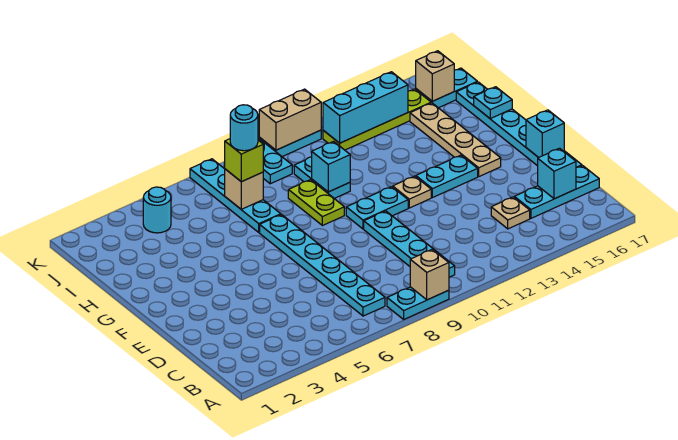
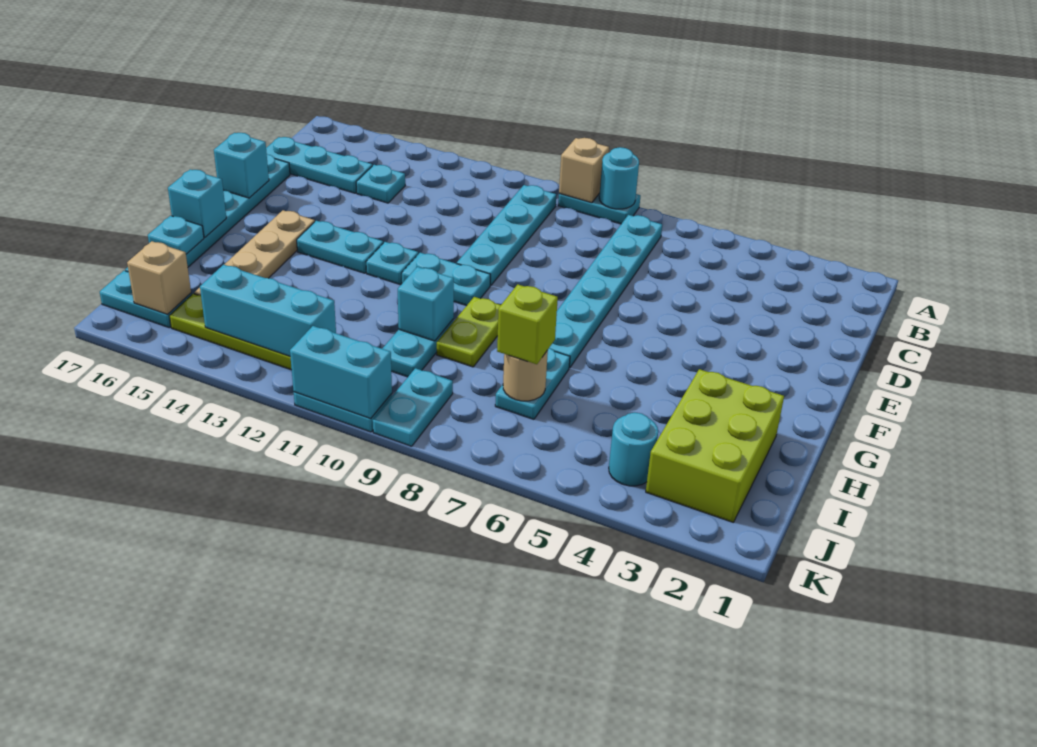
tan plate C14 level 1 -> cyan plate C14 level 1
cyan brick C16 level 2 -> cyan brick G17 level 2
tan plate F12 level 1 -> cyan plate F12 level 1
none -> lime brick H2:J3 level 1
cyan plate H7:K7 level 1 -> cyan plate H7:I7 level 1
tan brick I7 level 2 -> tan round brick I7 level 2
cyan round brick I7 level 4 -> cyan round brick A8 level 2
tan brick K10:K11 level 2 -> cyan brick K10:K11 level 2

